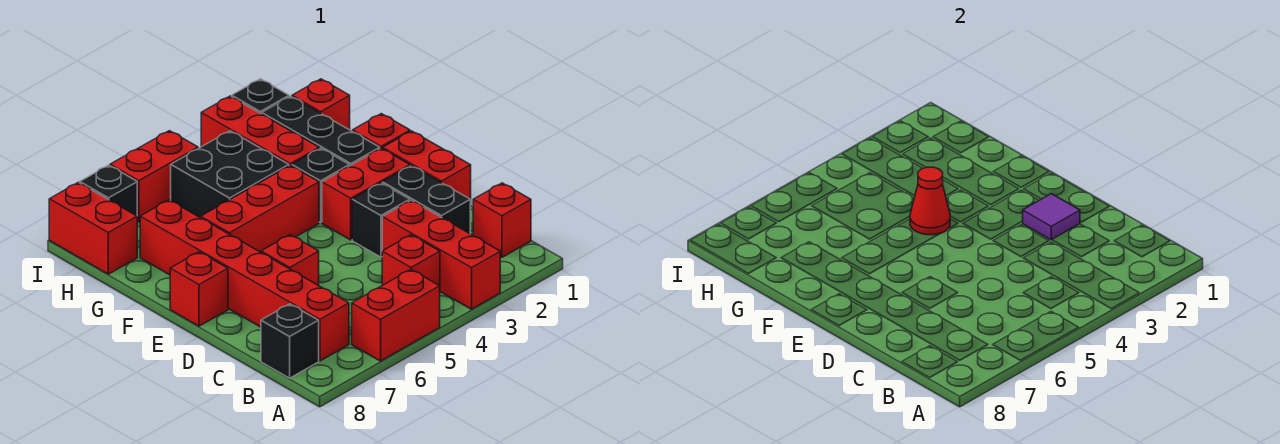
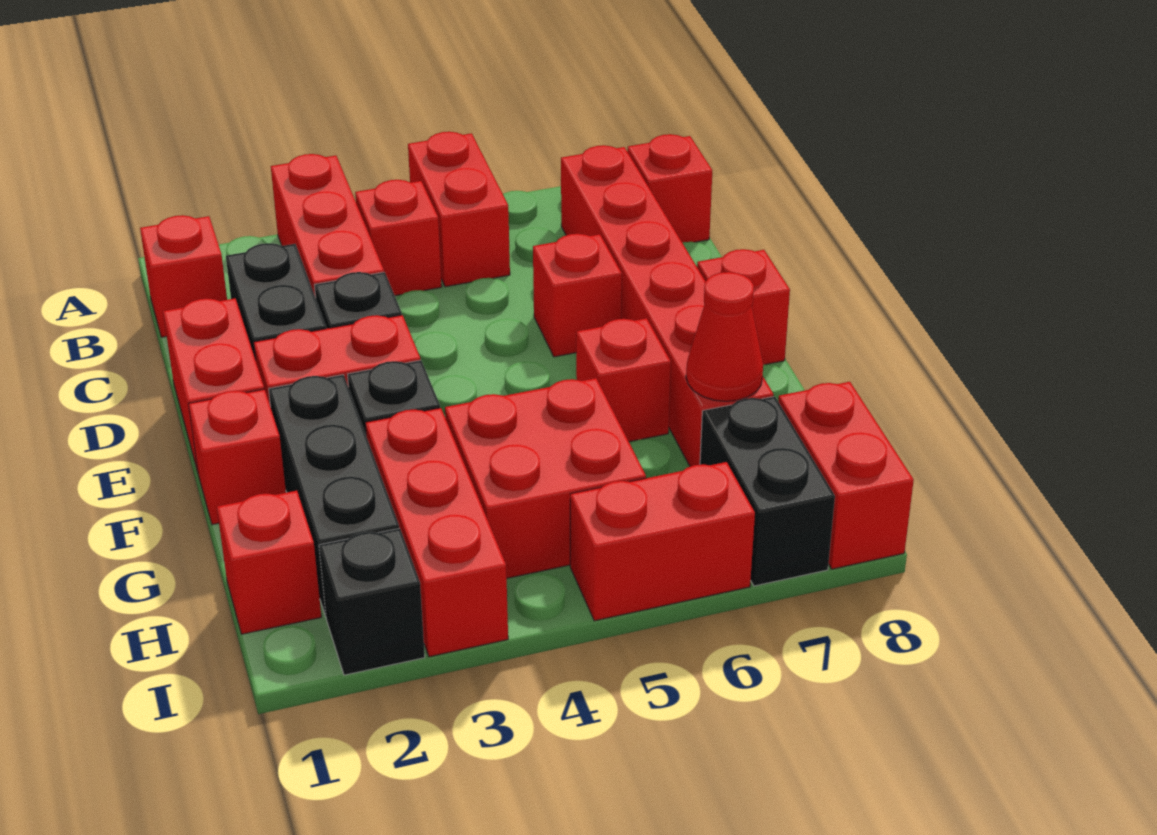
red brick A5:A6 level 1 -> red brick A5:B5 level 1
black brick B8 level 1 -> red brick B8 level 1
purple tile D2 level 2 -> none
red brick F4:F6 level 1 -> red brick F6 level 1
red cone F4 level 2 -> red cone G7 level 2
black brick G4:H5 level 1 -> red brick G4:H5 level 1
black brick I7 level 1 -> black brick H7:I7 level 1

